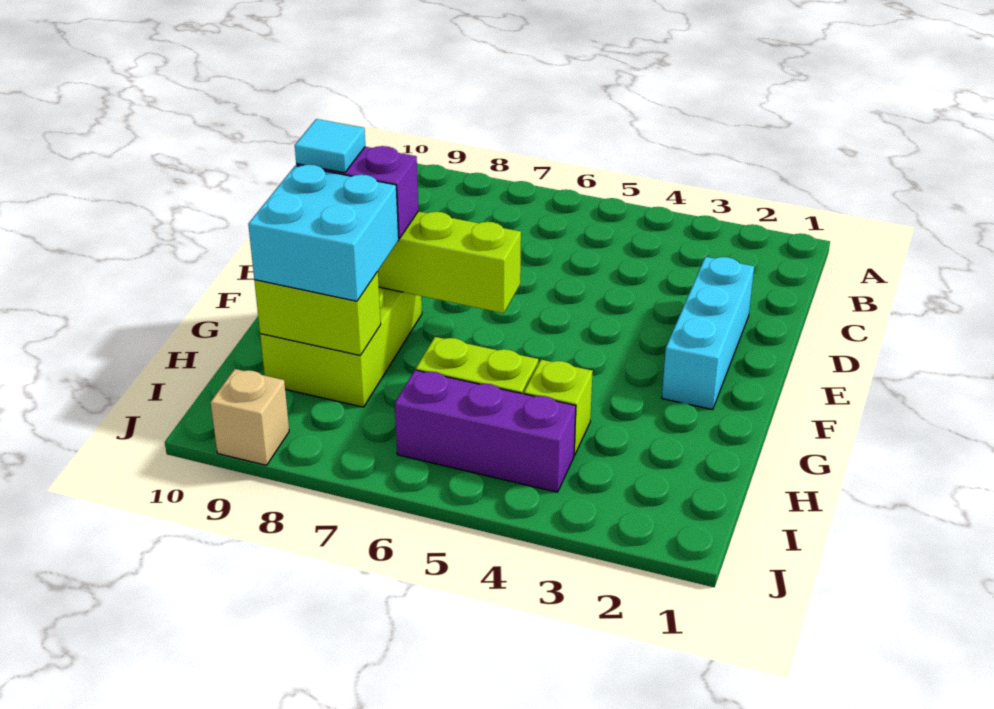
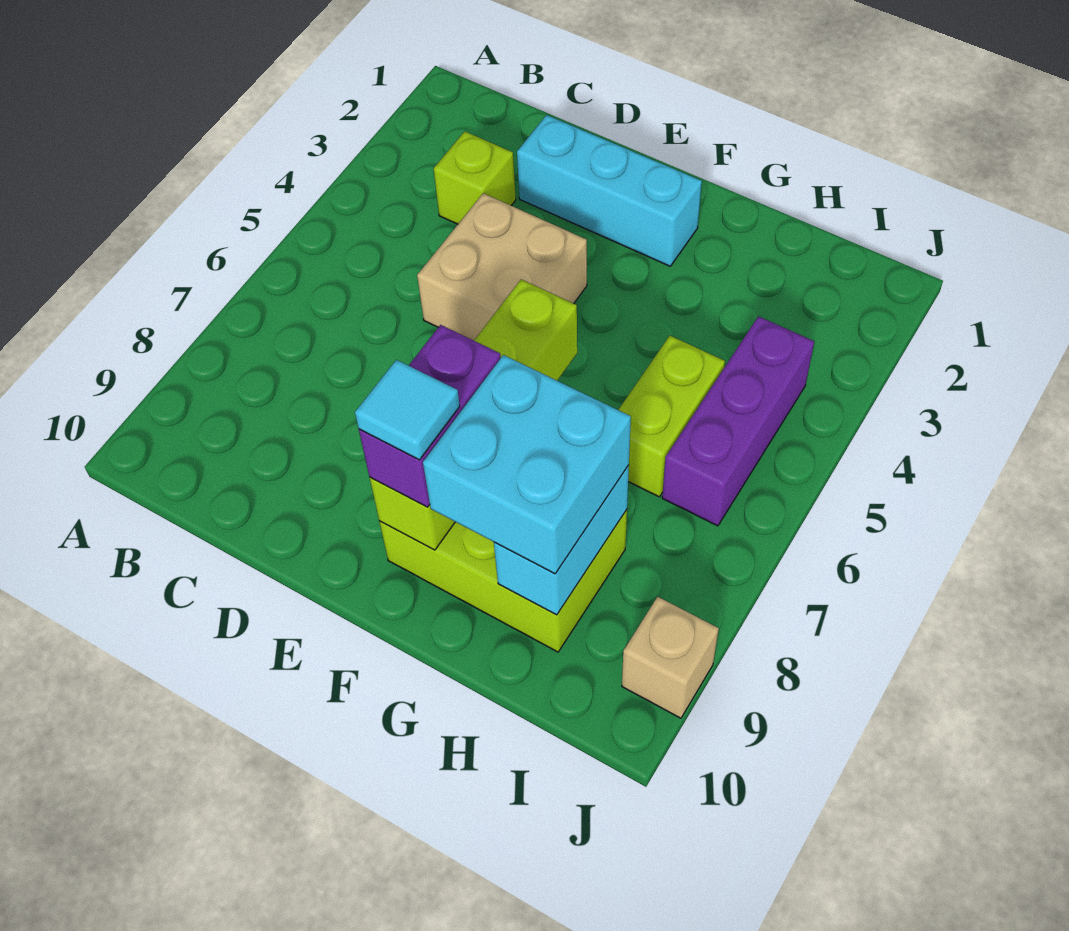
none -> tan brick D4:E5 level 1
lime brick H4 level 1 -> lime brick C3 level 1
lime brick H8:H9 level 2 -> cyan brick H8:H9 level 2

